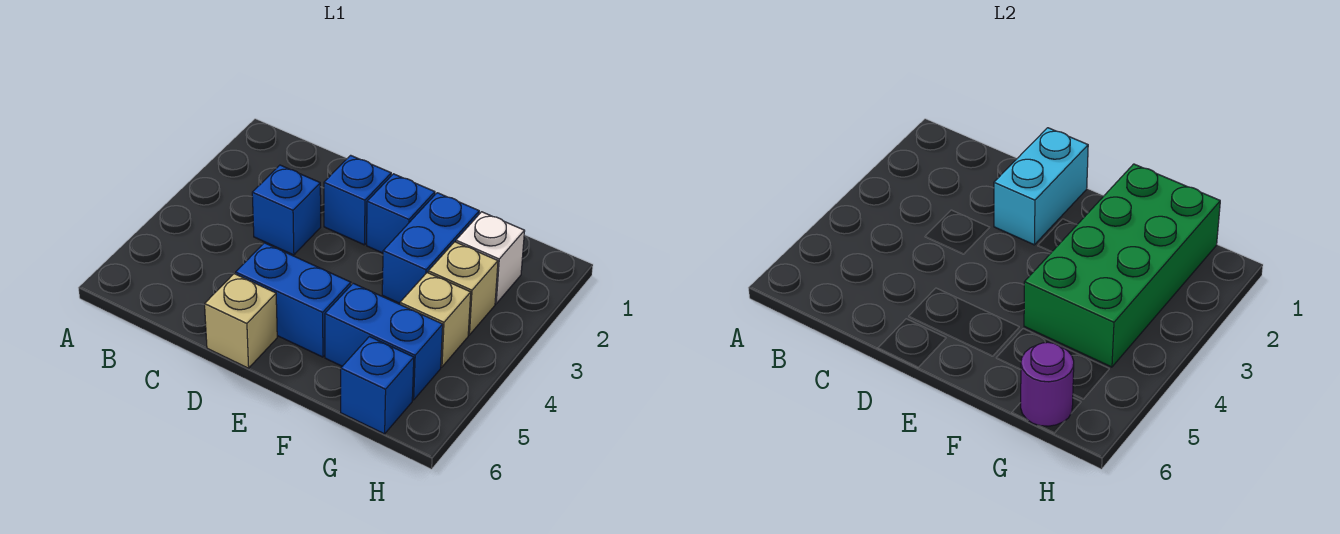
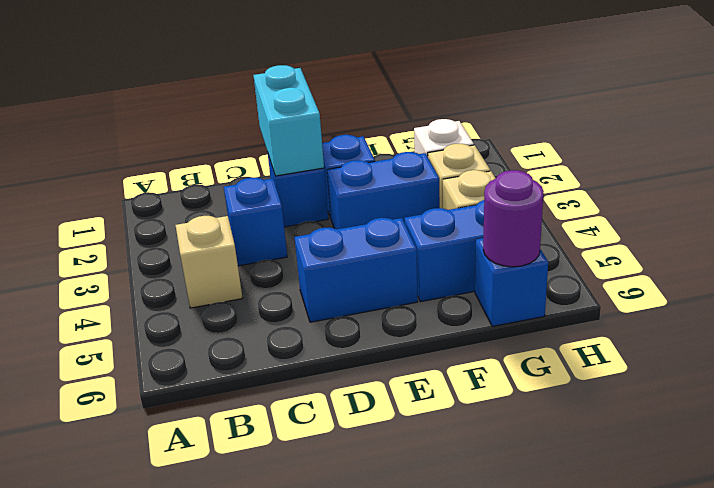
tan brick D6 level 1 -> tan brick B4 level 1
green brick F1:G4 level 2 -> none
blue brick F2:F3 level 1 -> blue brick E3:F3 level 1

